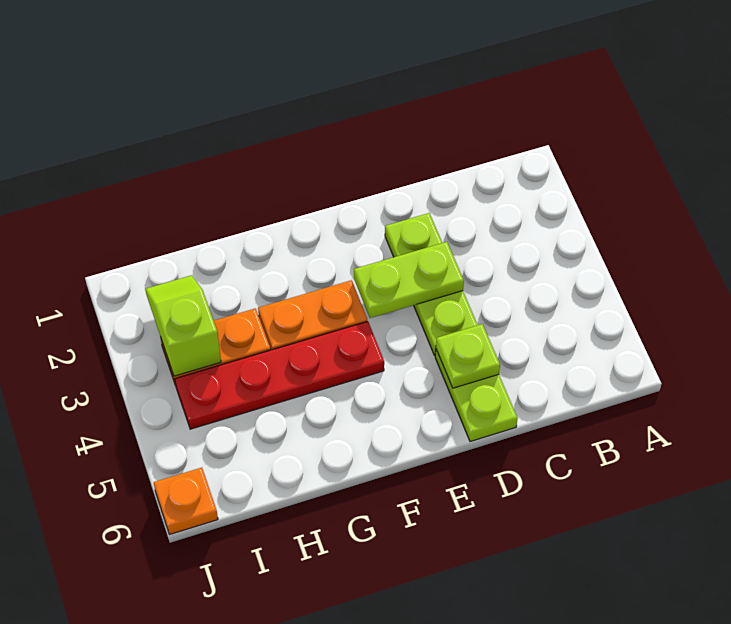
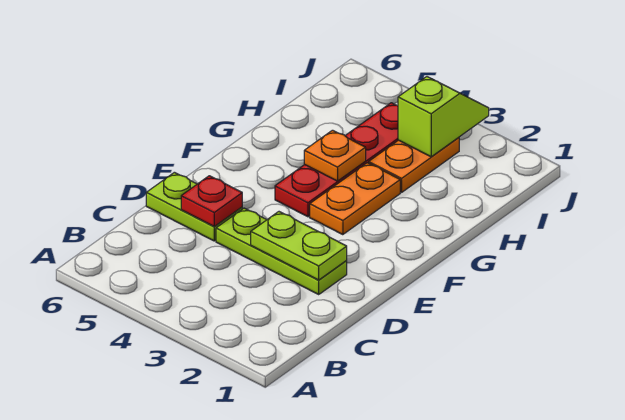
lime plate D3:E3 level 2 -> lime plate D2:D3 level 2
lime plate D5 level 2 -> red plate D5 level 2
lime slope I2:I3 level 2 top 3 -> lime slope I3:J3 level 2 top I
orange plate J6 level 1 -> orange plate G4 level 2

